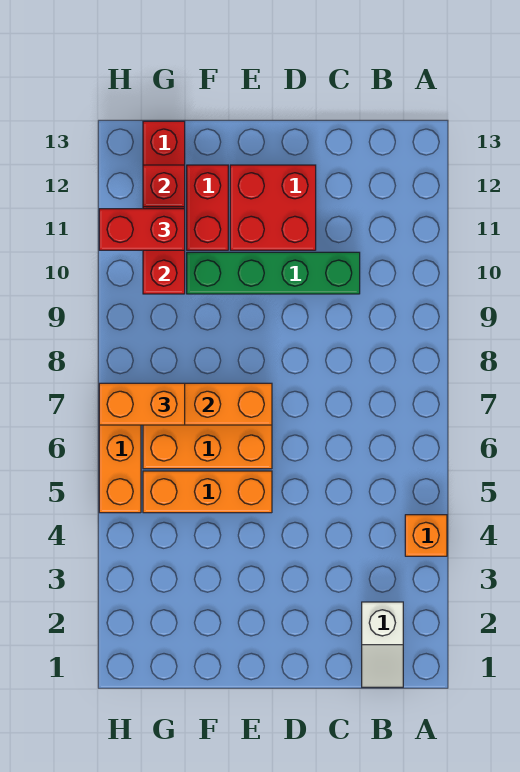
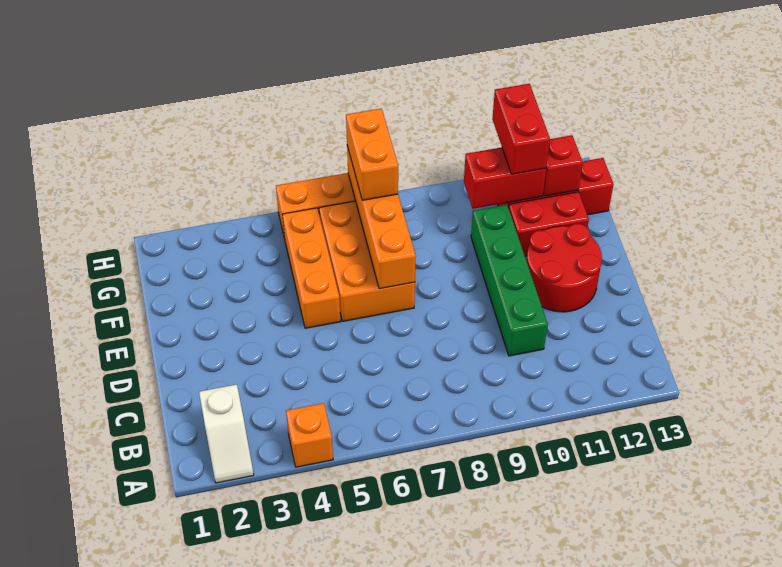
white slope B1:B2 level 1 top 2 -> white slope A2:B2 level 1 top B
red brick D11:E12 level 1 -> red round brick D11:E12 level 1

